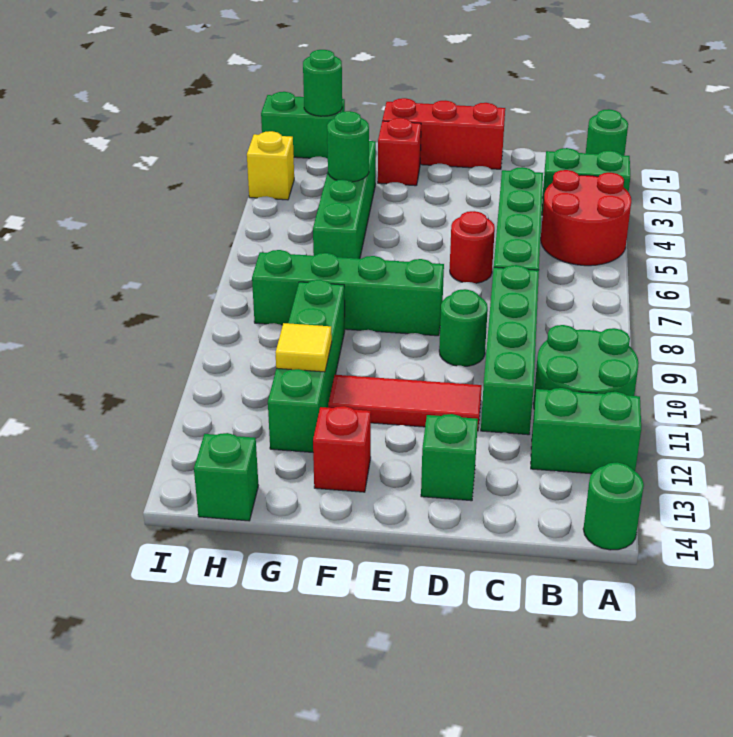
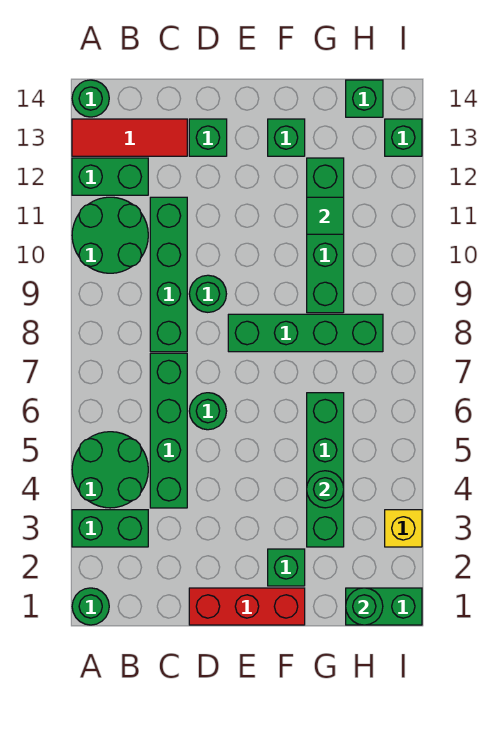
red round brick A4:B5 level 1 -> green round brick A4:B5 level 1
red round brick D6 level 1 -> green round brick D6 level 1
red tile D11:F11 level 1 -> red tile A13:C13 level 1
red brick F2 level 1 -> green brick F2 level 1
red brick F13 level 1 -> green brick F13 level 1
yellow tile G11 level 2 -> green tile G11 level 2
none -> green brick I13 level 1

